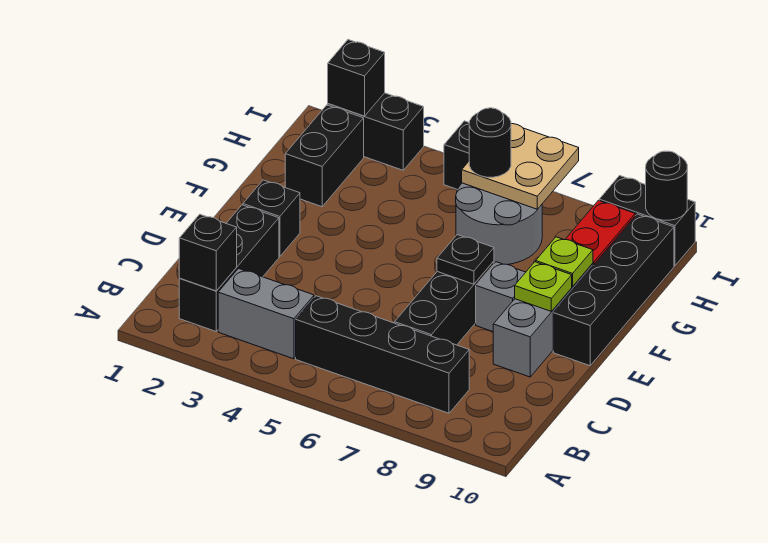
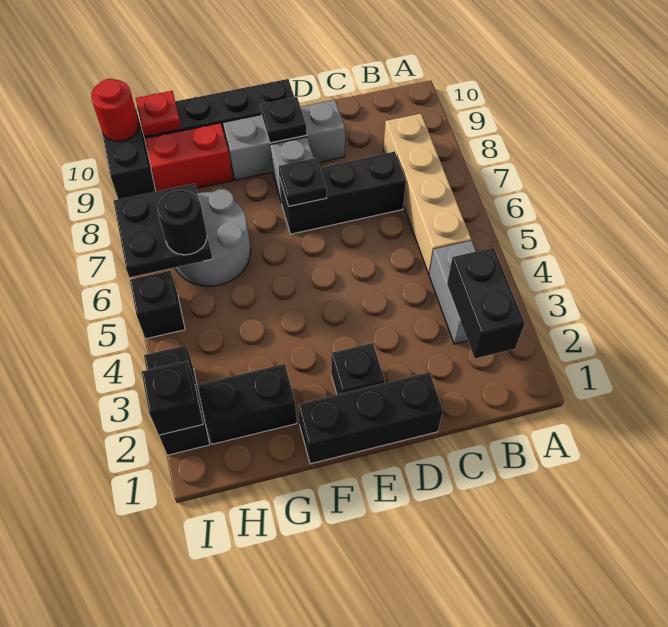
black brick B2:D2 level 1 -> black brick D1:F1 level 1
black brick B2 level 2 -> black brick B2:B3 level 2
black brick B5:B8 level 1 -> tan brick B5:B8 level 1
lime plate E9 level 2 -> black plate E9 level 2
lime plate F9 level 2 -> none
tan plate H6:I7 level 2 -> black plate H6:I7 level 2
none -> red plate H10 level 2
black round brick I10 level 2 -> red round brick I10 level 2

